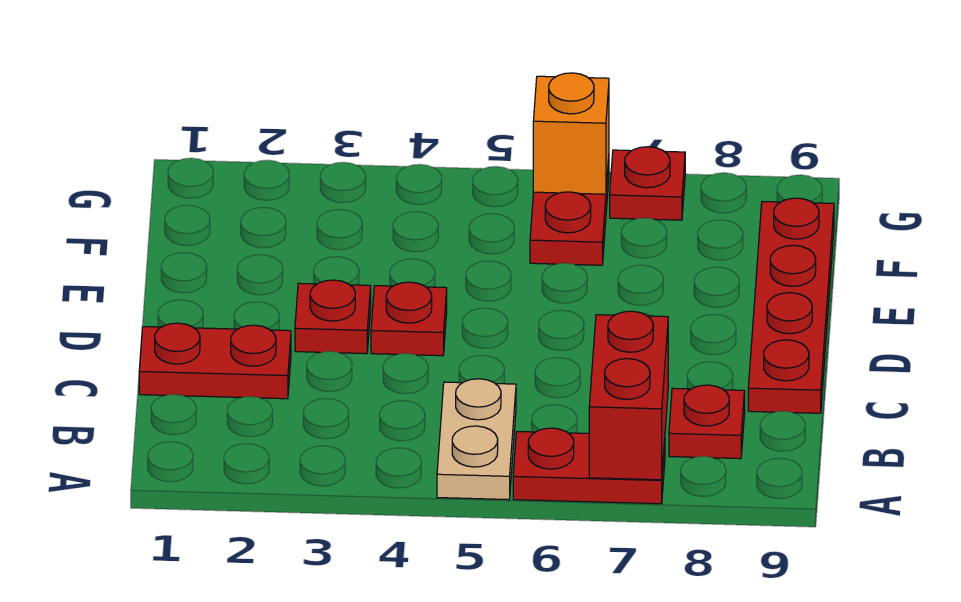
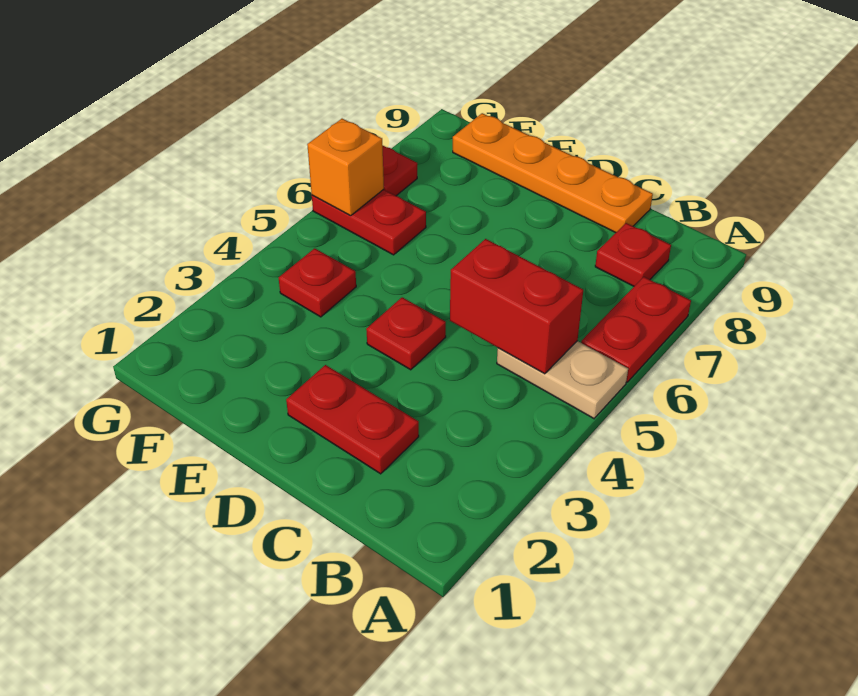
red brick A7:B7 level 2 -> red brick B5:C5 level 2
red plate C1:C2 level 1 -> red plate C2:D2 level 1
red plate C9:F9 level 1 -> orange plate C9:F9 level 1
red plate D3 level 1 -> red plate F4 level 1

